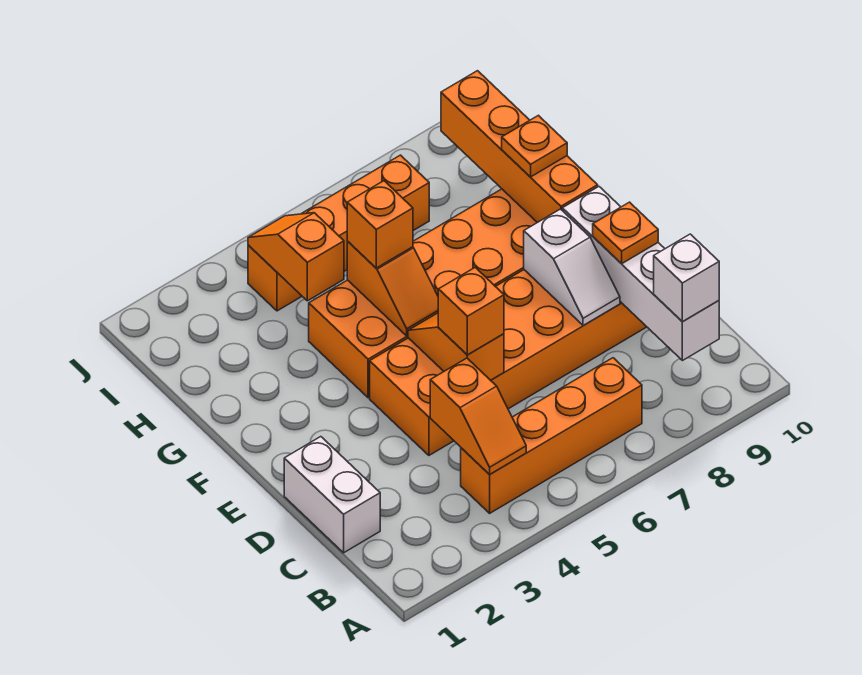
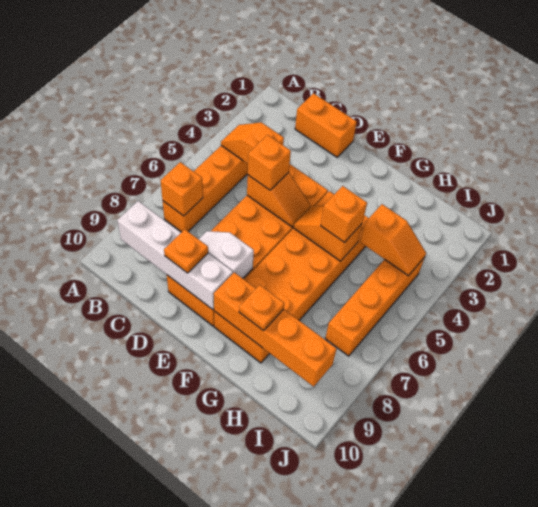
none -> orange brick B7 level 2
white brick B9 level 3 -> none
white brick C1:D1 level 1 -> orange brick C1:D1 level 1

